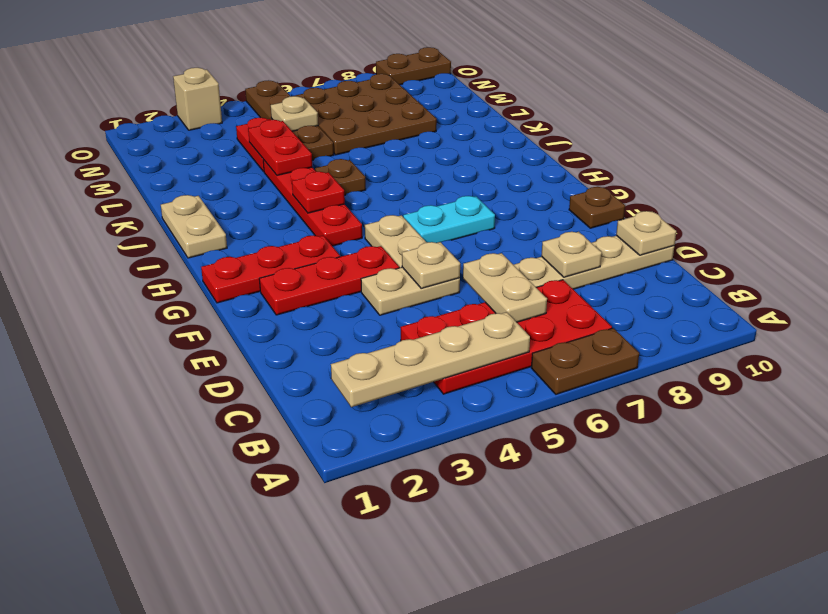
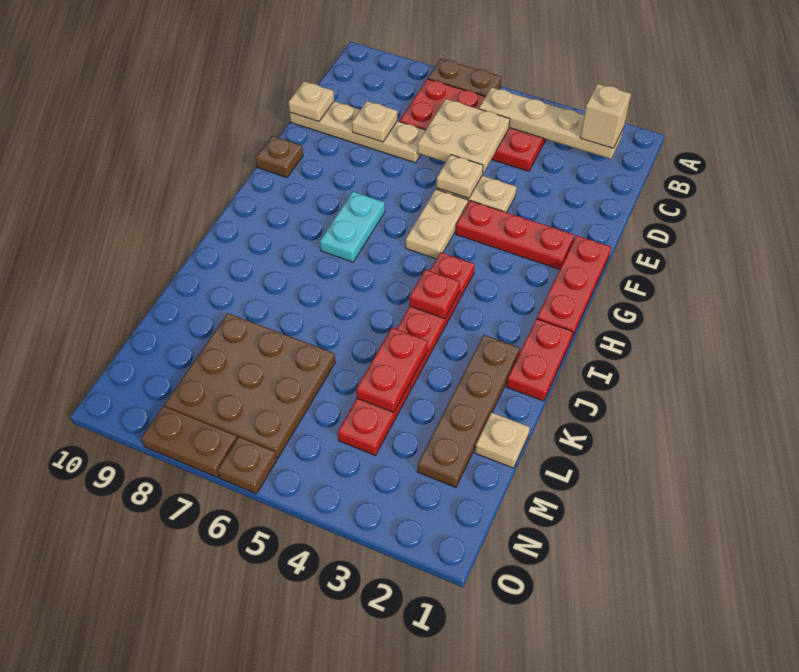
tan plate C6:D6 level 2 -> tan plate C5:D6 level 2
red plate G1:G3 level 1 -> red plate F1:H1 level 1
cyan plate G6:G7 level 1 -> cyan plate G7:H7 level 1
tan plate I1:J1 level 1 -> red plate I1:J1 level 1
brown plate J5 level 1 -> brown plate O6 level 1
brown plate L5:O5 level 1 -> brown plate J2:M2 level 1
tan plate M5 level 2 -> tan plate L1 level 1
tan brick O3 level 1 -> tan brick B2 level 3
brown plate O9:O10 level 1 -> brown plate O7:O8 level 1

